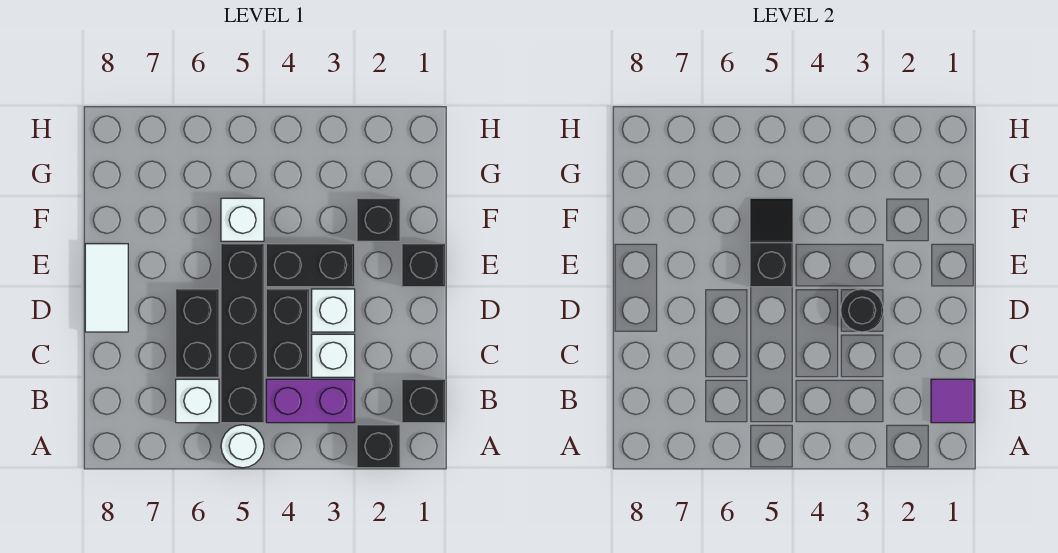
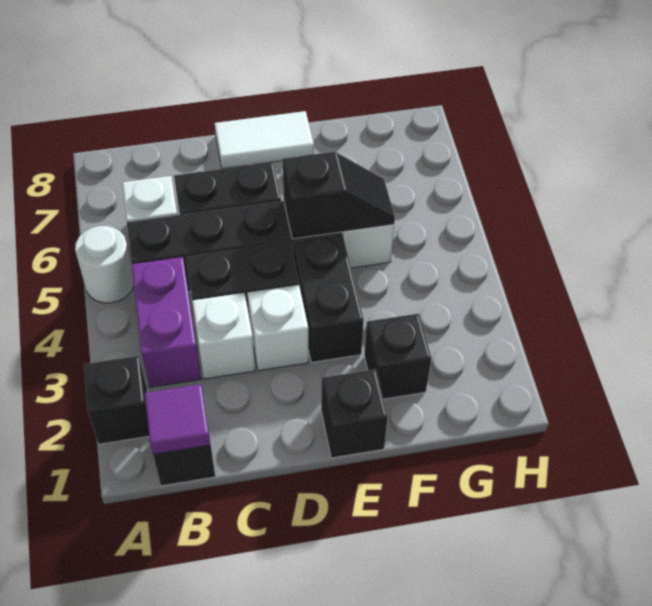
black round brick D3 level 2 -> none

